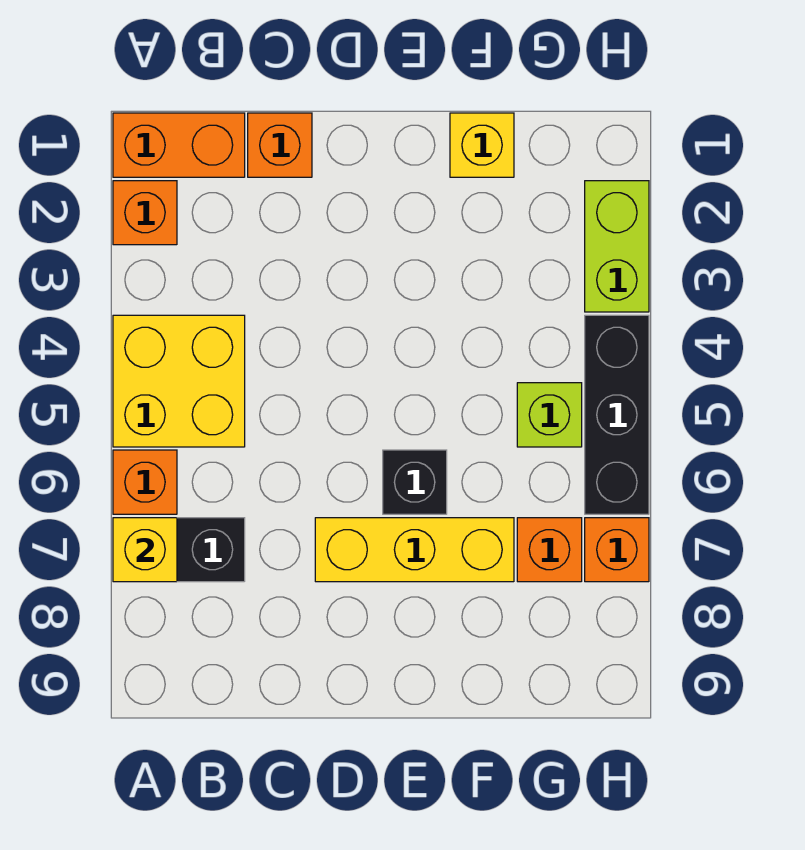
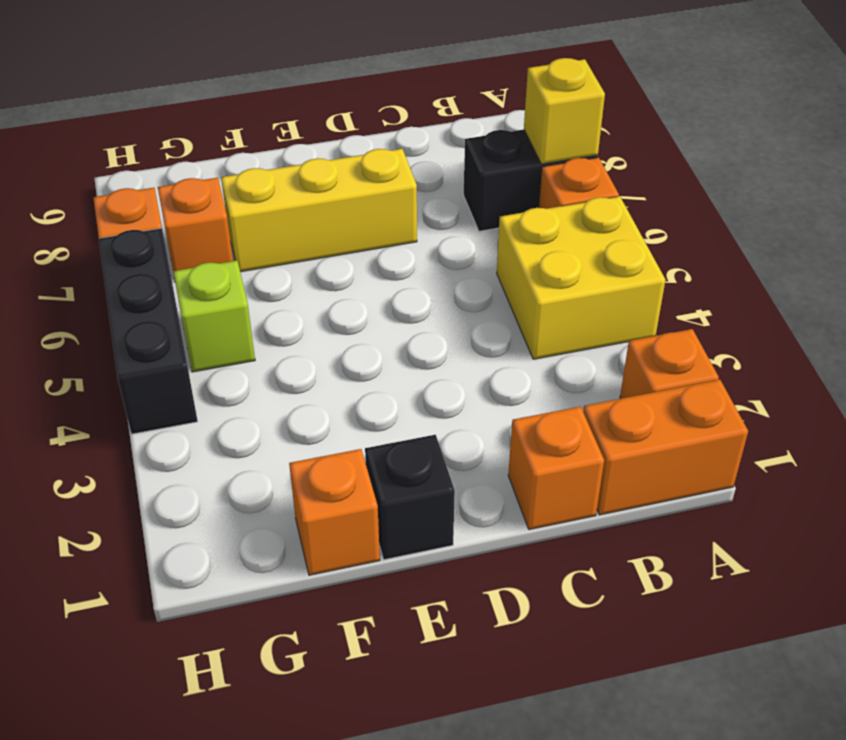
black brick E6 level 1 -> black brick E1 level 1
yellow brick F1 level 1 -> orange brick F1 level 1
lime brick H2:H3 level 1 -> none

